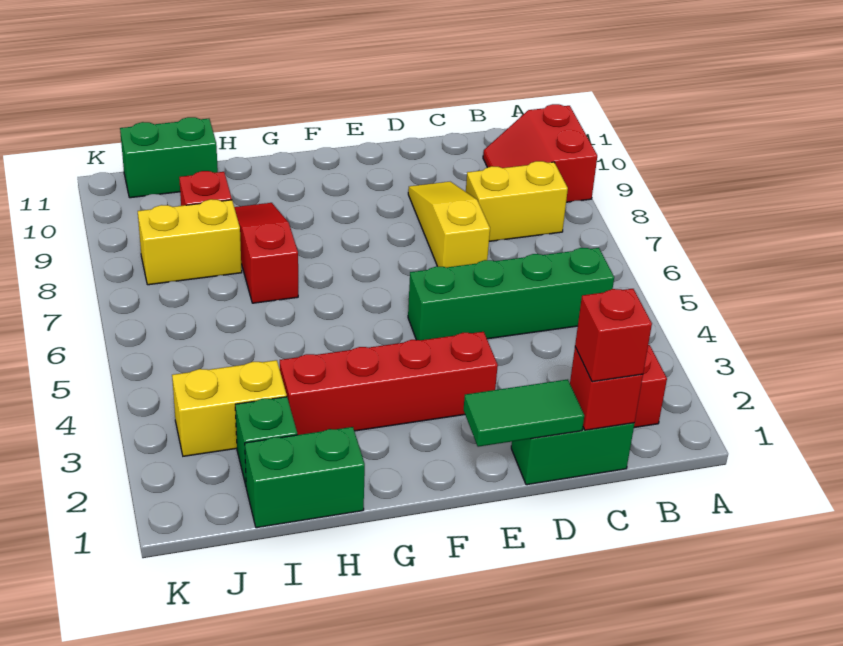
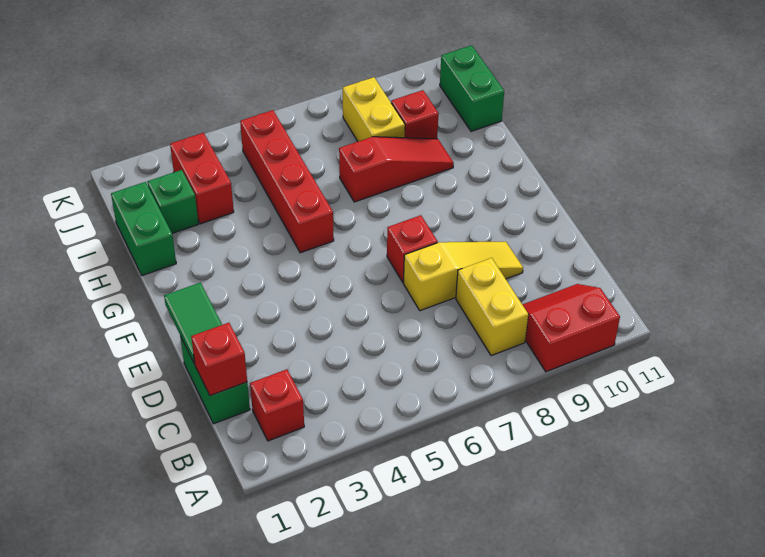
green brick B5:E5 level 1 -> none
red brick C1 level 3 -> red brick E7 level 1
red brick E3:H3 level 1 -> red brick G5:J5 level 1
yellow brick I3:J3 level 1 -> red brick I3:J3 level 1

